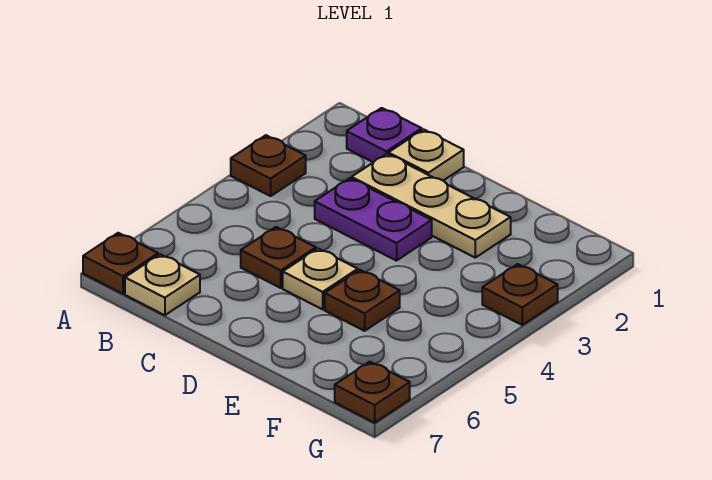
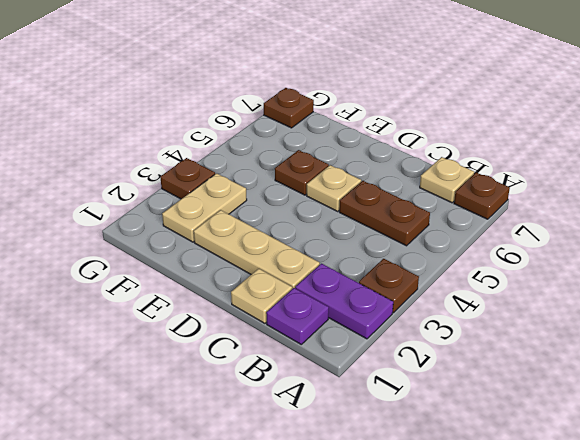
purple plate C3:D3 level 1 -> purple plate A2:B2 level 1
brown plate C5 level 1 -> brown plate B5:C5 level 1
none -> tan plate F2:F3 level 1

